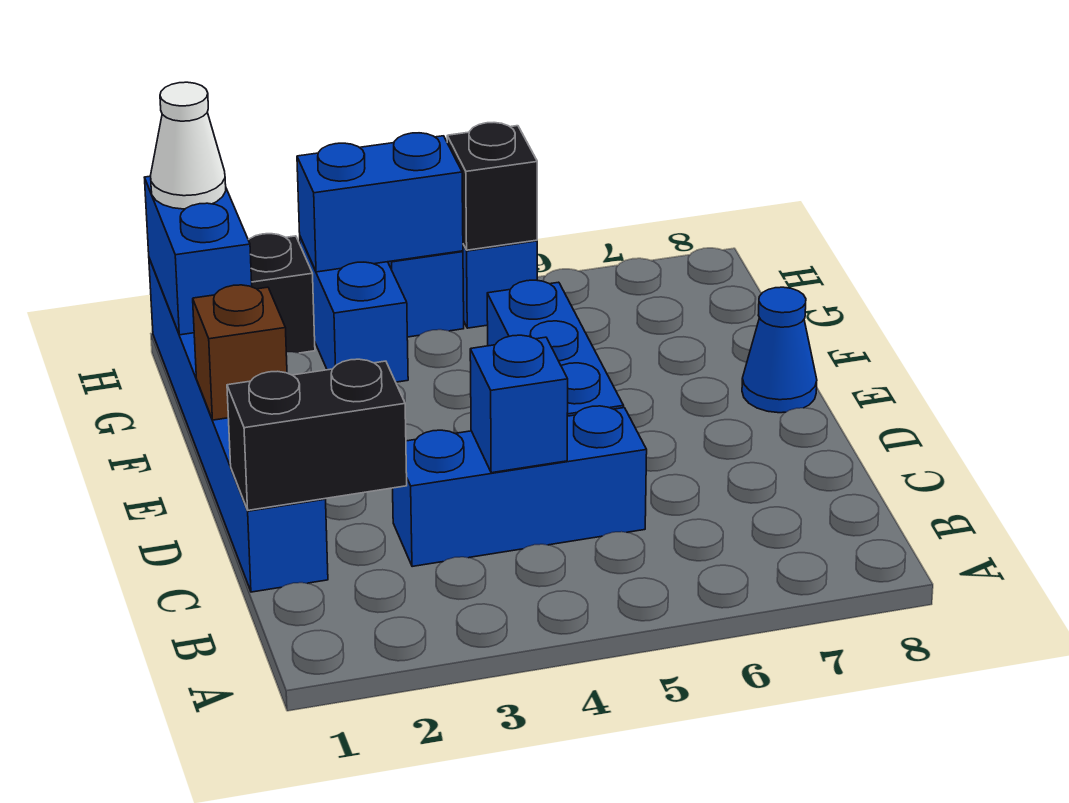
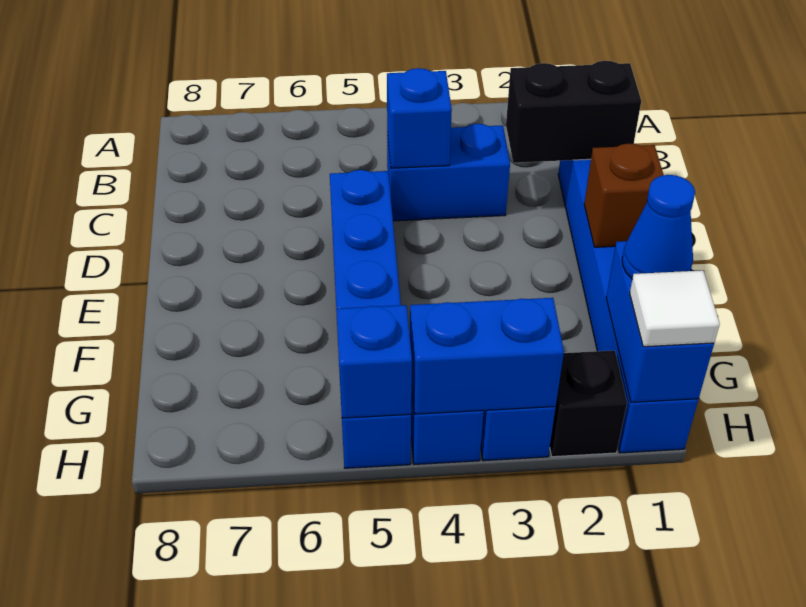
blue brick C3:C5 level 1 -> blue brick C3:C4 level 1
blue cone E8 level 1 -> blue cone G1 level 3
white cone H1 level 3 -> white tile H1 level 3
black brick H5 level 2 -> blue brick H5 level 2

